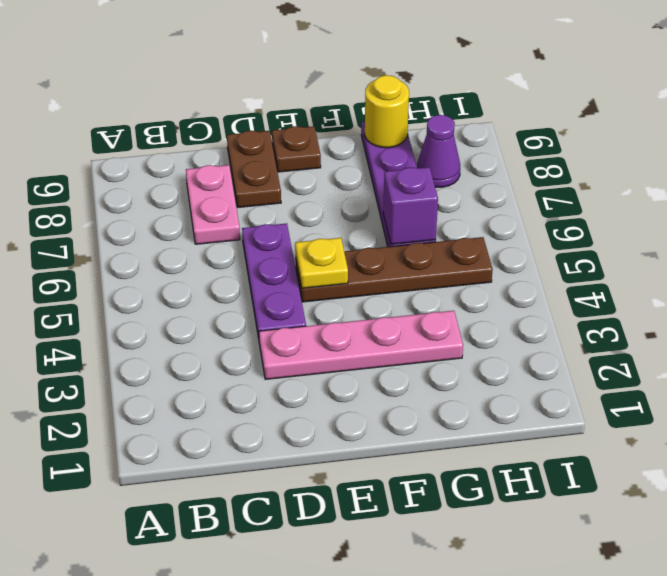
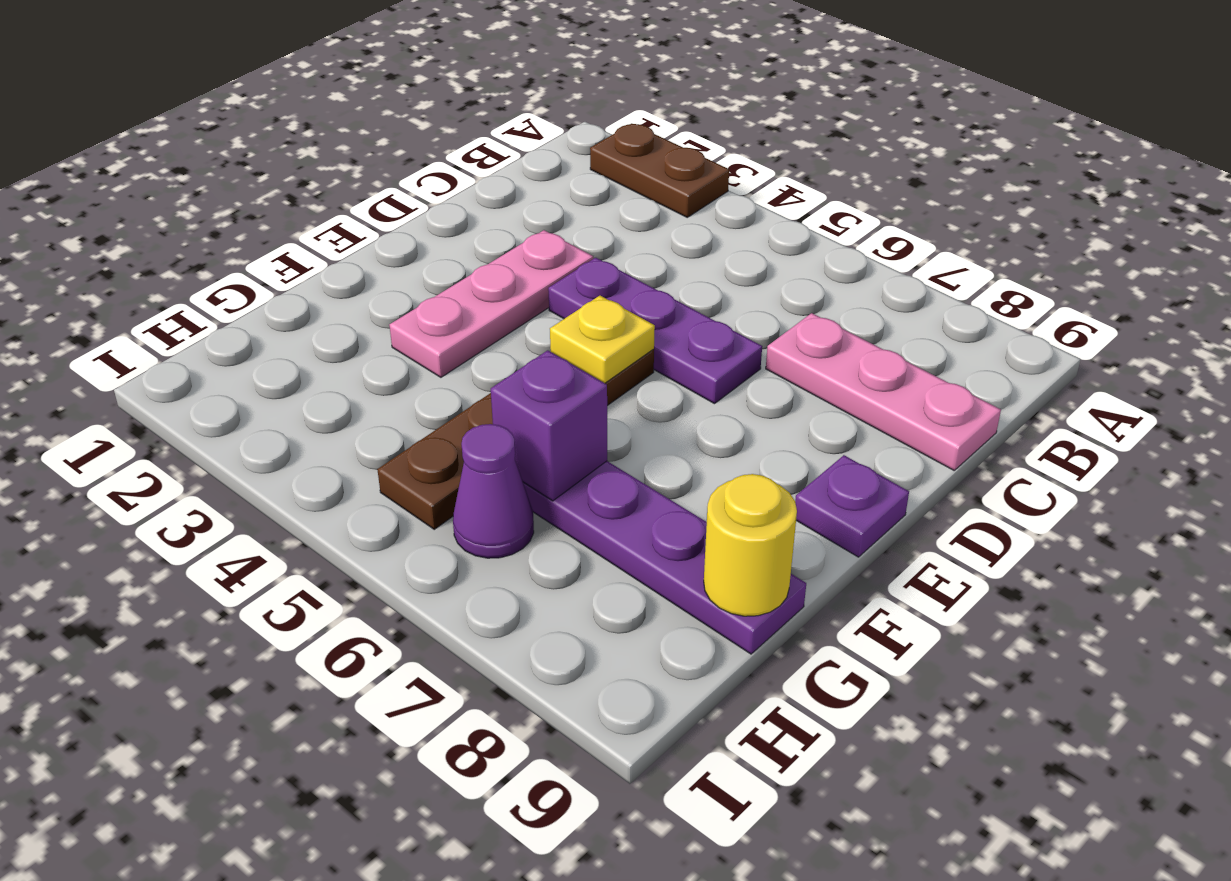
pink plate C7:C8 level 1 -> pink plate C7:C9 level 1
pink plate D3:G3 level 1 -> pink plate D3:F3 level 1
brown plate D8:D9 level 1 -> brown plate A2:A3 level 1
brown plate E9 level 1 -> purple plate E9 level 1
purple cone H8 level 1 -> purple cone H6 level 1

